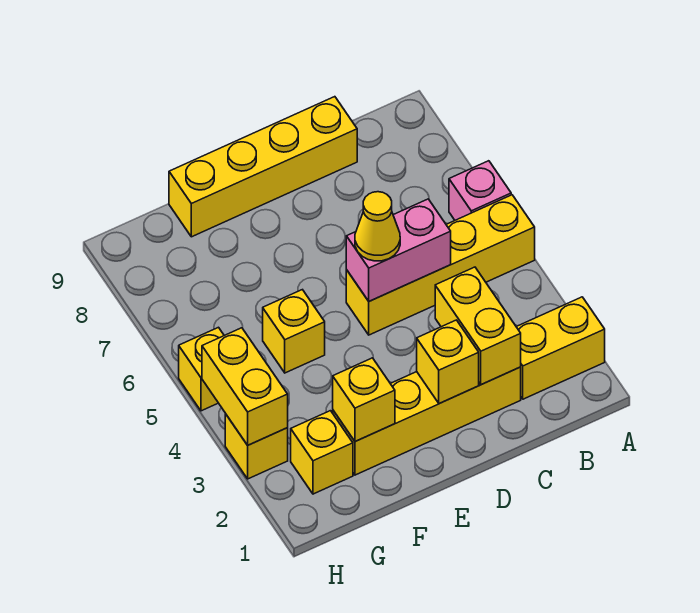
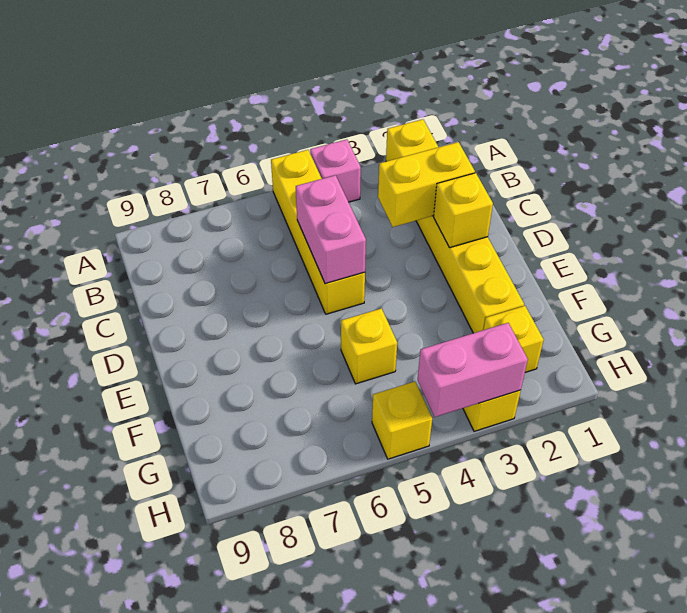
pink brick A6 level 1 -> pink brick A4 level 1
yellow brick C9:F9 level 1 -> none
yellow cone D5 level 3 -> none
yellow brick F2 level 2 -> none
yellow brick H3:H4 level 2 -> pink brick H3:H4 level 2

